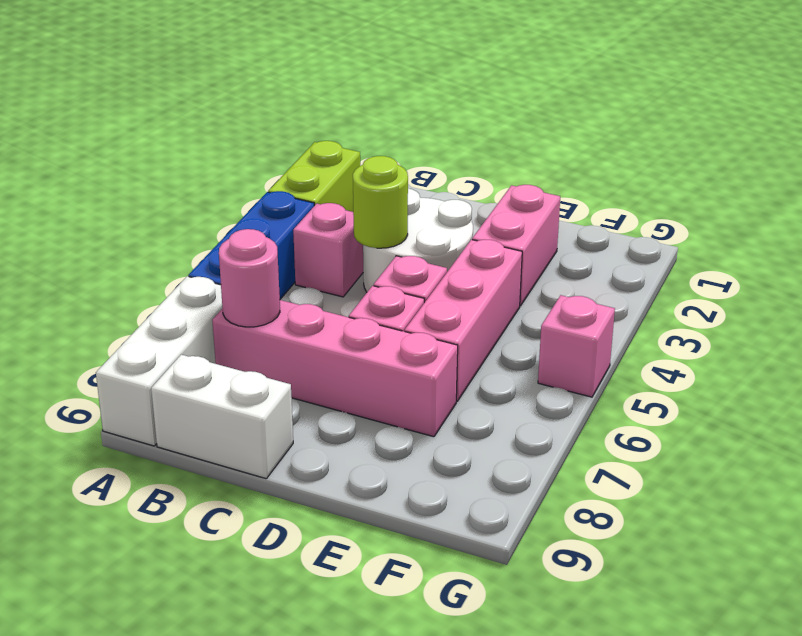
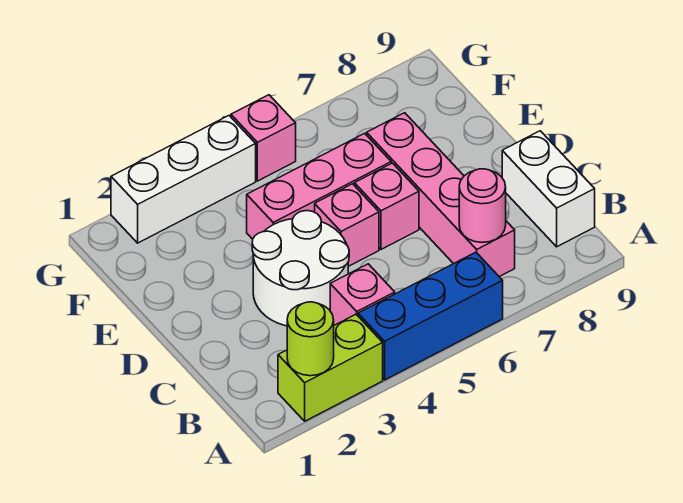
white brick A7:A9 level 1 -> white brick G2:G4 level 1
lime round brick C4 level 2 -> lime round brick A2 level 2
pink brick E2:E3 level 1 -> none

